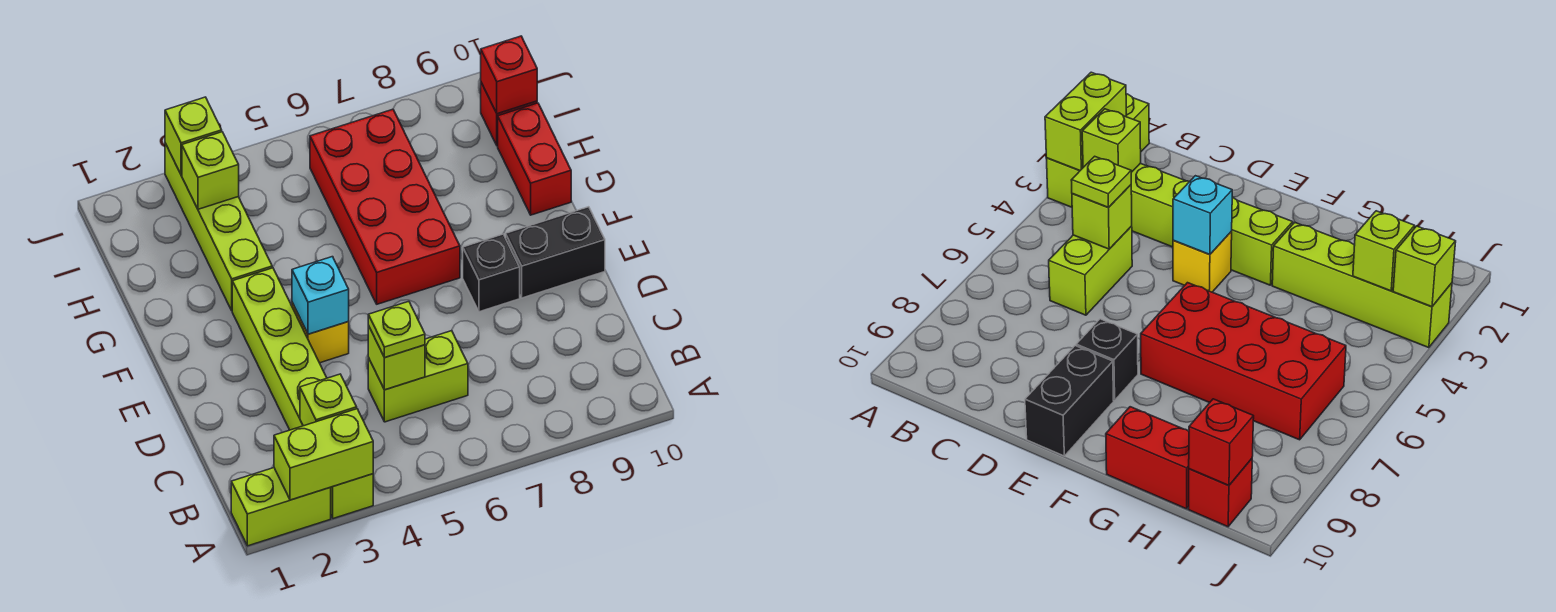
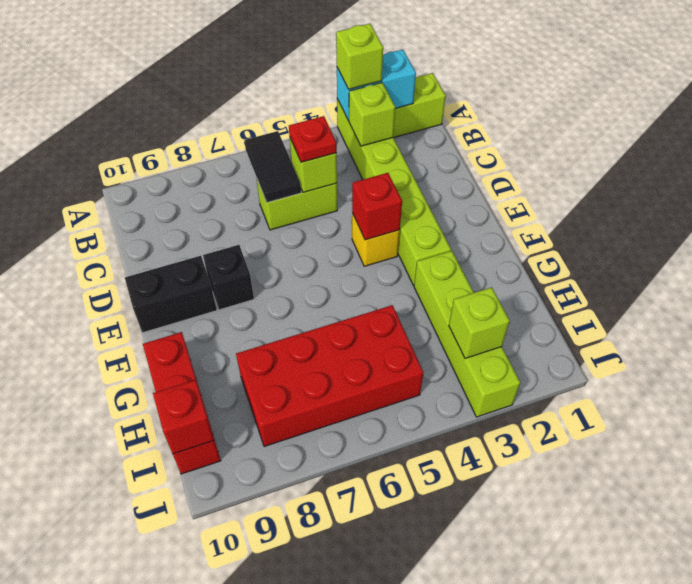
lime brick A2:A3 level 2 -> cyan brick A2:A3 level 2
none -> black tile B6:C6 level 2
lime plate C5 level 3 -> red plate C5 level 3
cyan brick E4 level 2 -> red brick E4 level 2
red brick F6:I7 level 1 -> red brick H5:I8 level 1
lime brick J3 level 2 -> lime brick A3 level 3

